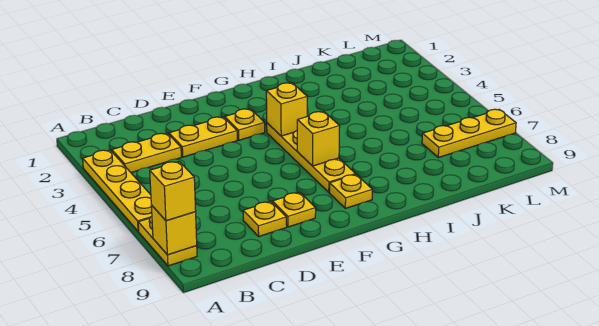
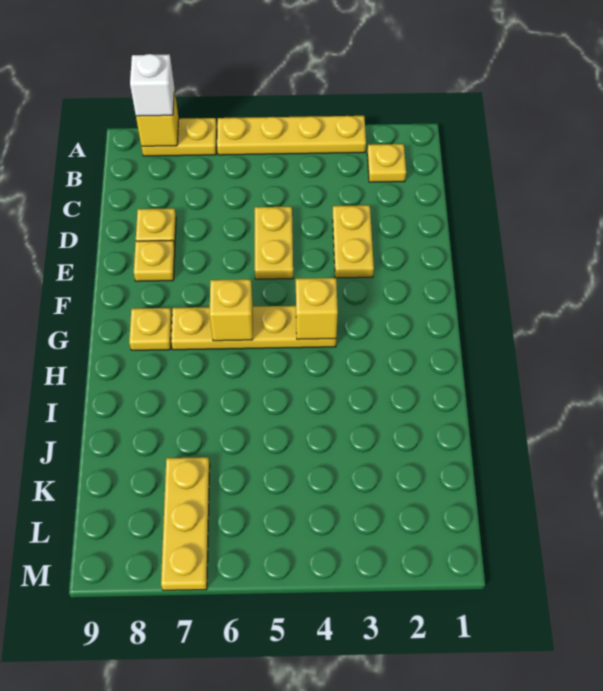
yellow brick A8 level 3 -> white brick A8 level 3
yellow plate B3:C3 level 1 -> yellow plate D5:E5 level 1
yellow plate F3 level 1 -> yellow plate B2 level 1

